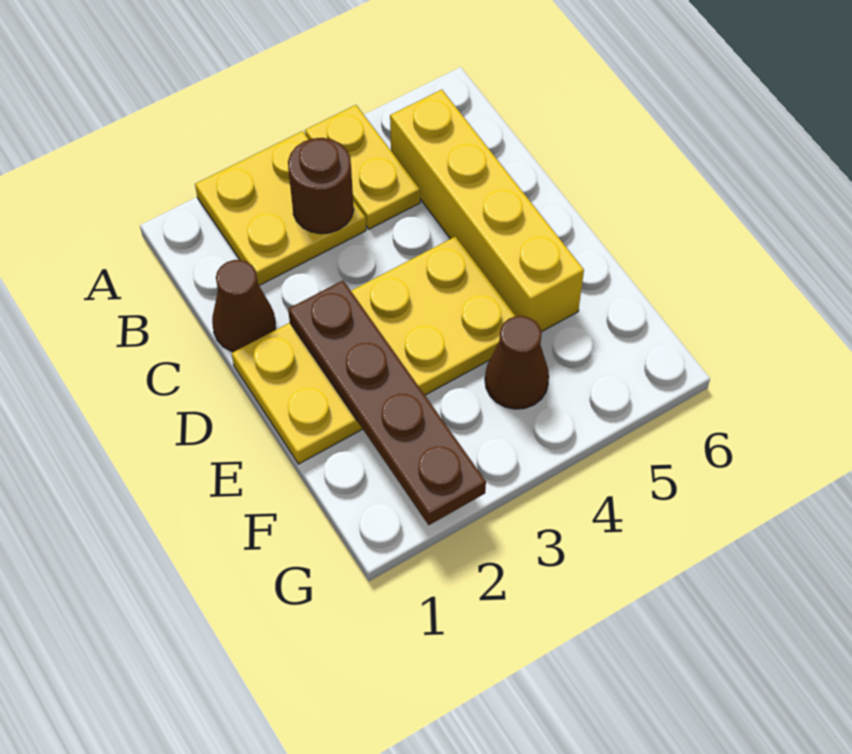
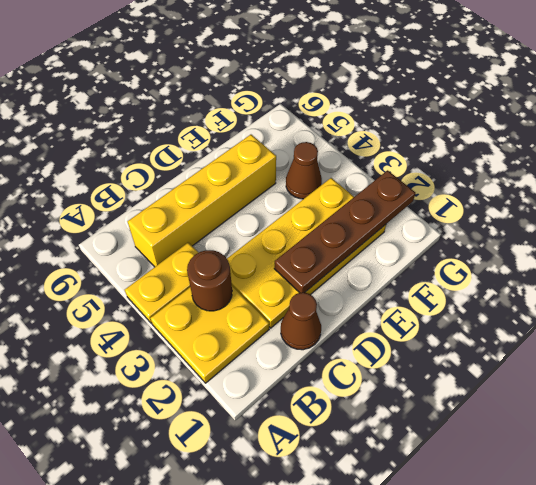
yellow plate D1:E4 level 1 -> yellow plate C2:F3 level 1

